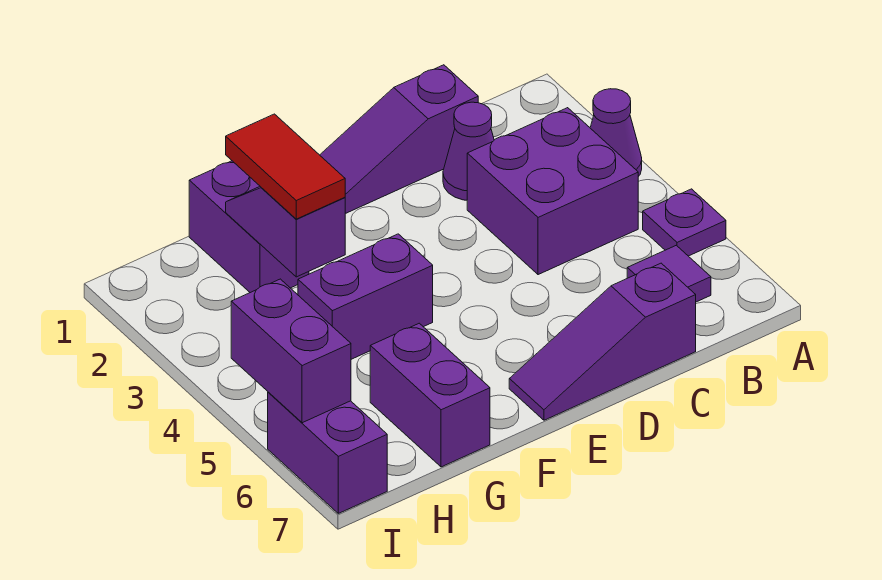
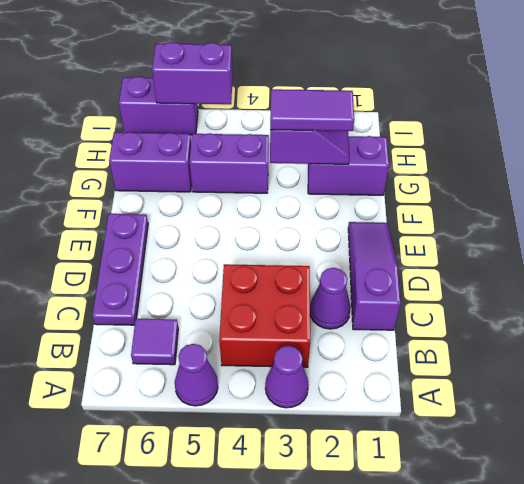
purple plate A5 level 1 -> purple cone A5 level 1
purple brick B3:C4 level 1 -> red brick B3:C4 level 1
purple slope C7:E7 level 1 top C -> purple plate C7:E7 level 1
purple brick F4:G4 level 1 -> purple brick G4:G5 level 1
red tile G2:G3 level 3 -> purple tile G2:G3 level 3

